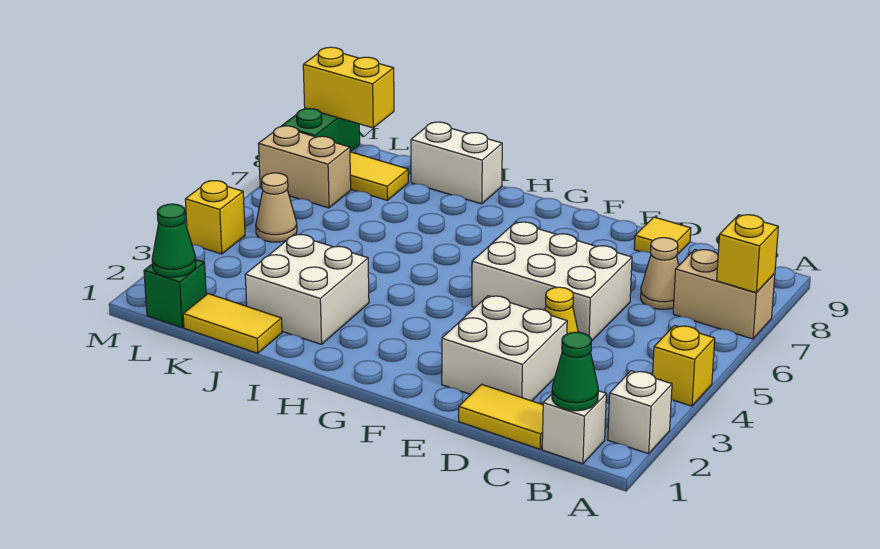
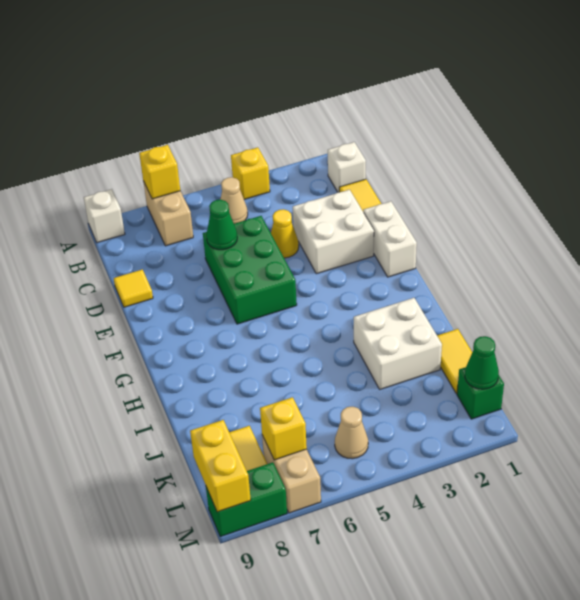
white brick A2 level 1 -> white brick A9 level 1
green cone B1 level 2 -> green cone D6 level 2
tan cone C7 level 1 -> tan cone B5 level 1
white brick D5:F6 level 1 -> green brick D5:F6 level 1
white brick I9:J9 level 1 -> white brick E1:F1 level 1
yellow brick M4 level 1 -> yellow brick L7 level 2

